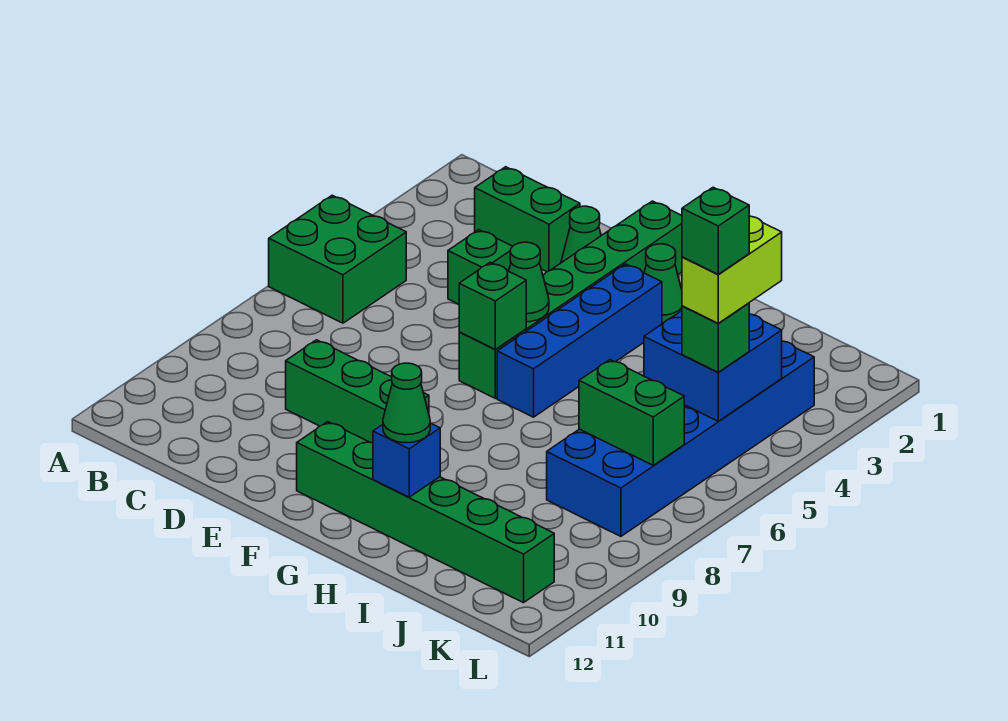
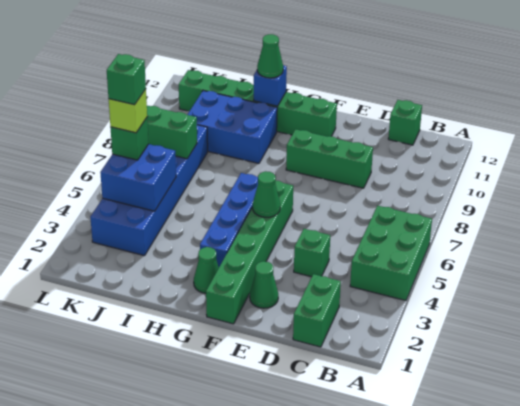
green brick A5:B6 level 1 -> green brick A4:B6 level 1
green brick C2:D2 level 1 -> green brick C1:C2 level 1
green brick F6 level 2 -> green brick C12 level 1
none -> blue brick H9:J10 level 1
lime brick K4:K5 level 4 -> lime brick K5 level 4

